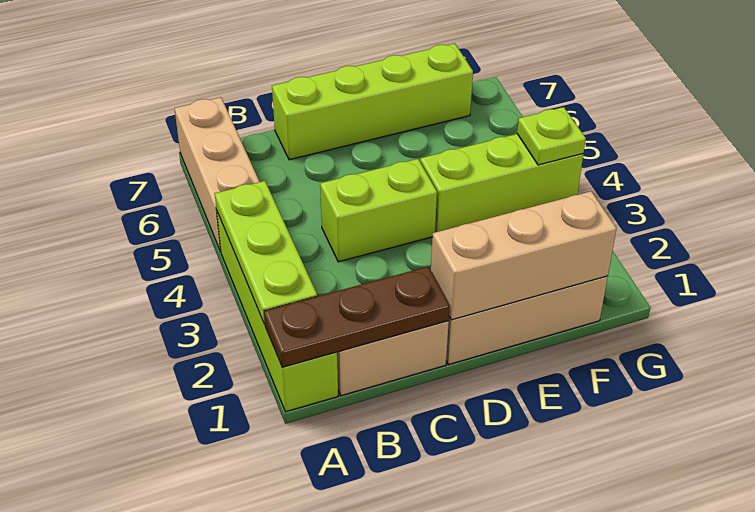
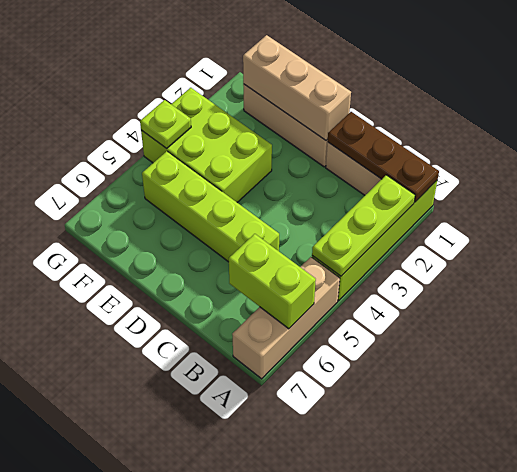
lime brick C4:D4 level 1 -> lime brick A6:B6 level 2
lime brick C7:F7 level 1 -> lime brick C5:F5 level 1
lime brick E4:G4 level 1 -> lime brick E3:G4 level 1

